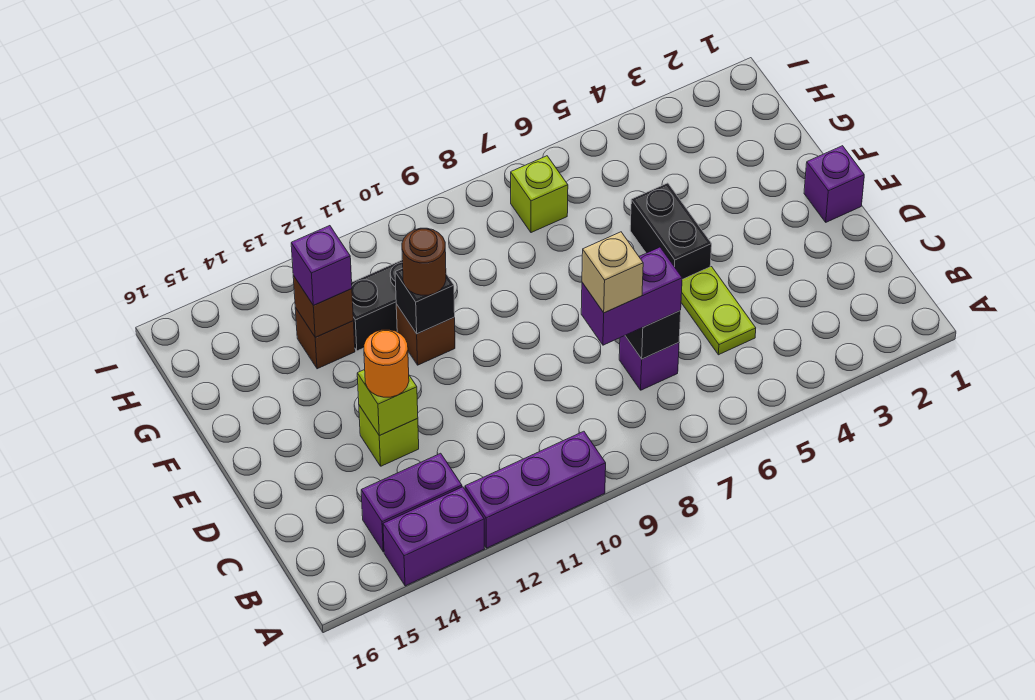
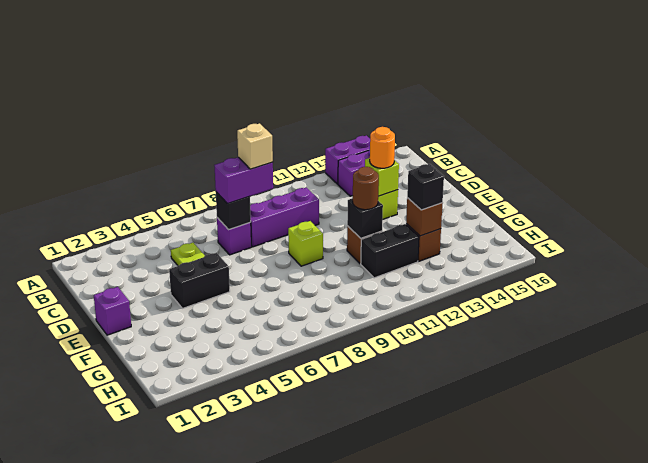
purple brick A10:A12 level 1 -> purple brick C8:C10 level 1
black brick E5:F5 level 1 -> black brick E4:E5 level 1
purple brick G13 level 3 -> black brick G13 level 3
lime brick H7 level 1 -> lime brick E9 level 1

